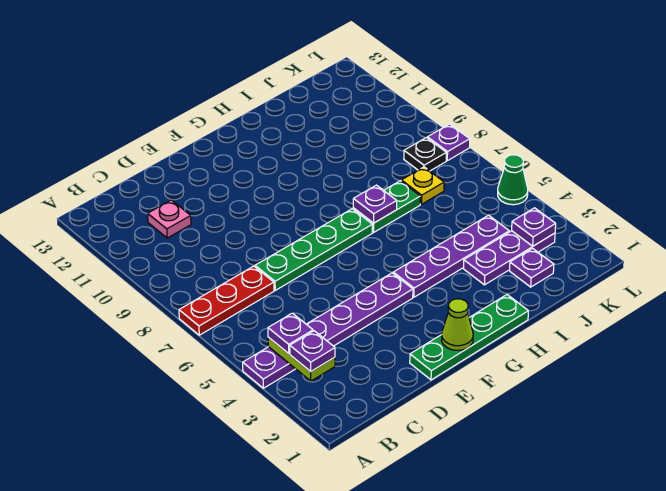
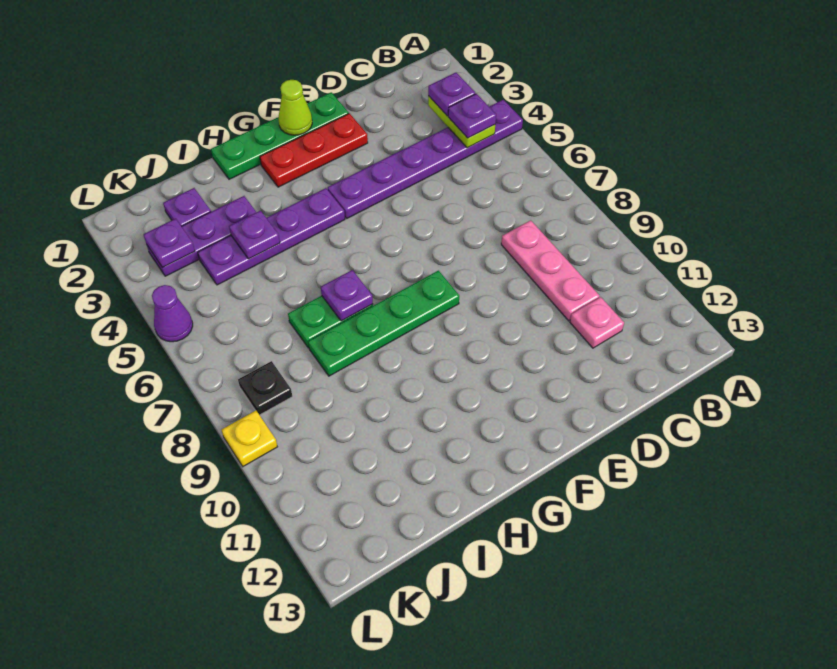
red plate A7:C7 level 1 -> red plate E2:G2 level 1
none -> pink plate C8:C10 level 1
green plate D7:G7 level 1 -> green plate F8:I8 level 1
yellow plate J7 level 1 -> yellow plate L9 level 1
green cone L5 level 1 -> purple cone L5 level 1
purple plate L8 level 1 -> purple plate I4 level 2

